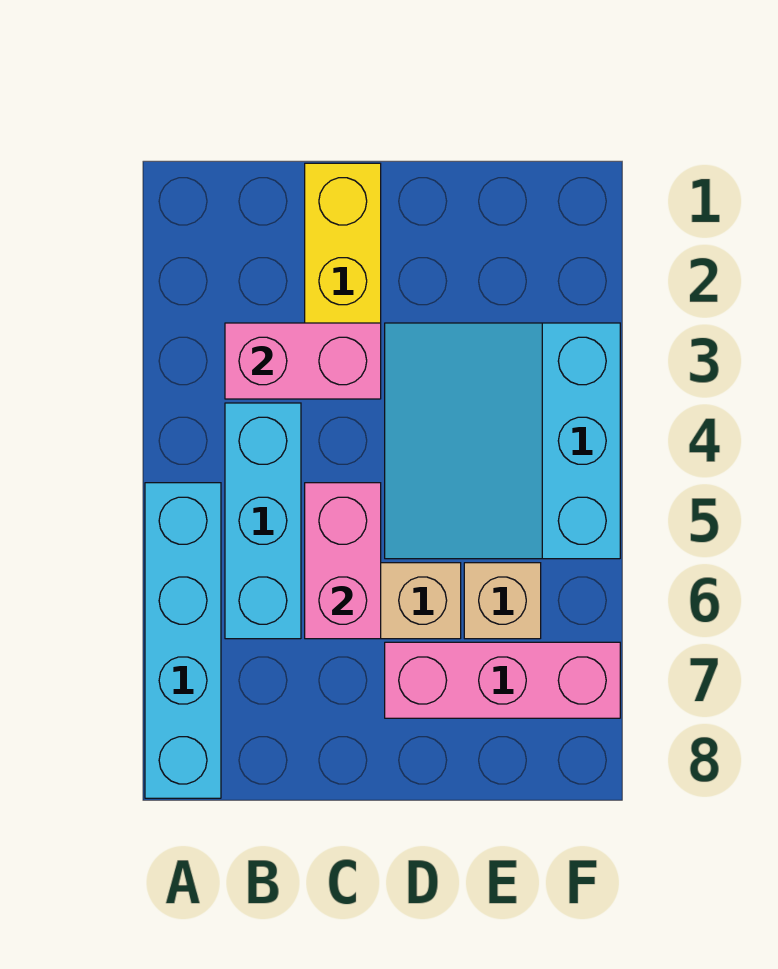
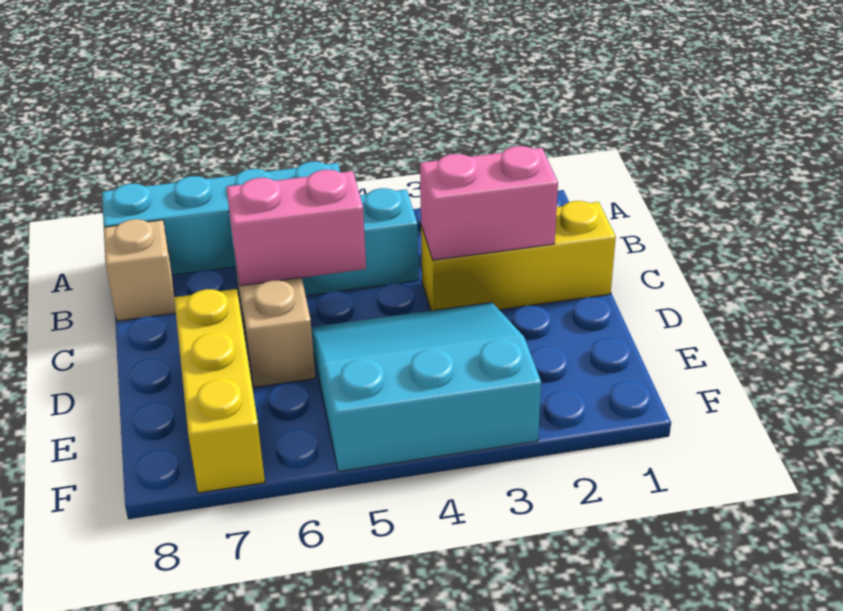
pink brick B3:C3 level 2 -> pink brick C2:C3 level 2
pink brick D7:F7 level 1 -> yellow brick D7:F7 level 1
tan brick E6 level 1 -> tan brick B8 level 1

